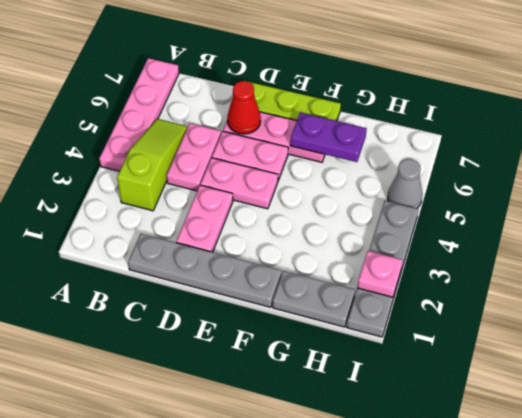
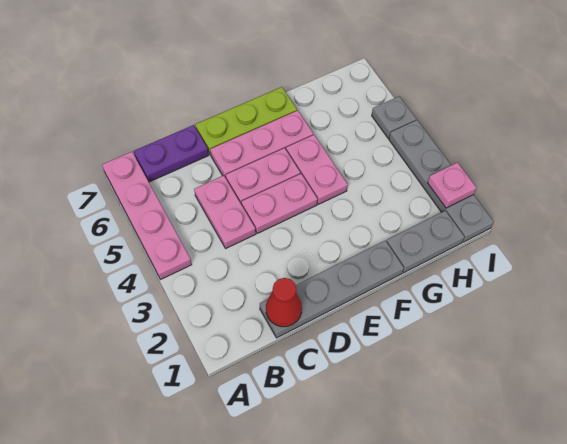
lime slope B3:B5 level 1 top 3 -> none
pink plate D2:D3 level 1 -> pink plate F4:F5 level 1
red cone D6 level 2 -> red cone C1 level 2
purple plate F6:G6 level 2 -> purple plate B7:C7 level 1
grey cone I5 level 1 -> grey plate I5 level 1

